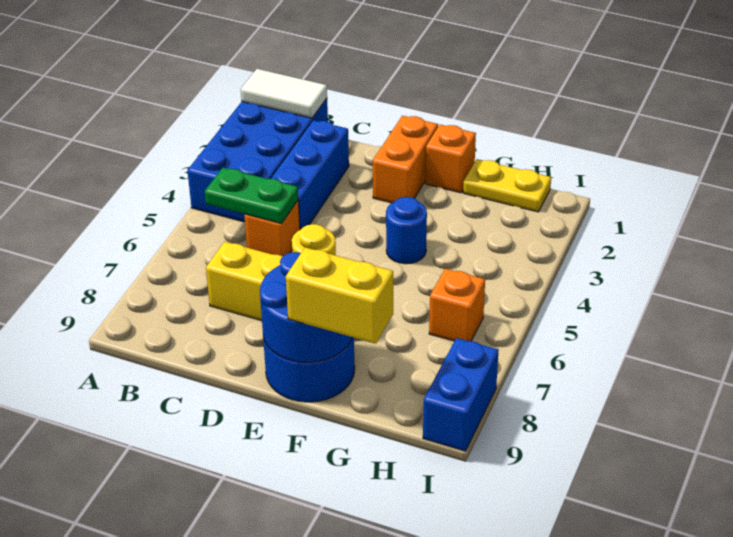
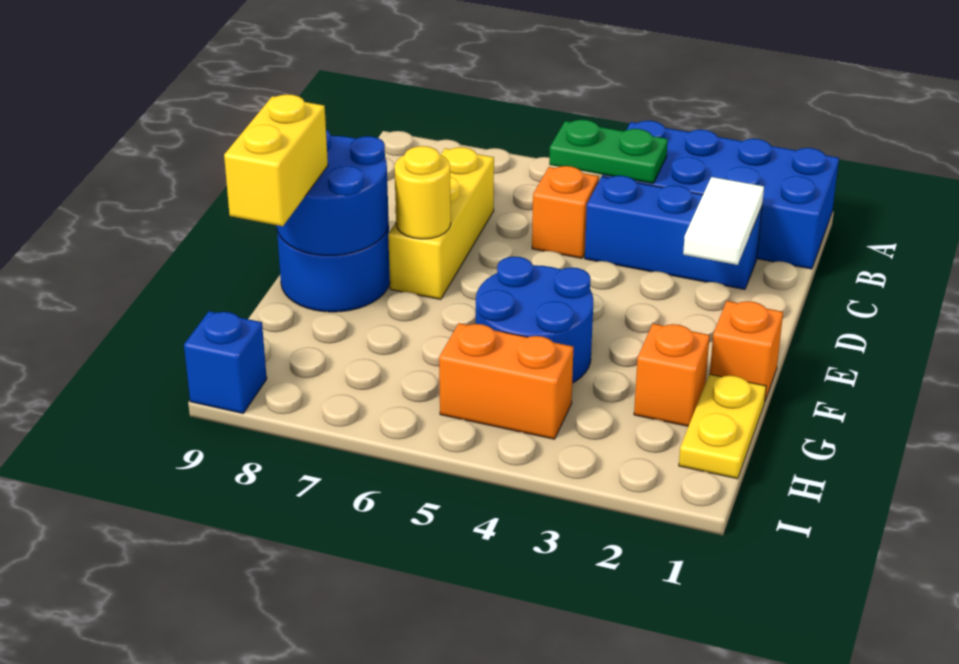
white tile A1:B1 level 2 -> white tile C2:D2 level 2
green plate B5:C5 level 2 -> green plate B4:B5 level 2
orange brick E1:E2 level 1 -> orange brick H4:H5 level 1
blue round brick F4 level 1 -> blue round brick F4:G5 level 1
orange brick H6 level 1 -> orange brick G2 level 1
blue brick I8:I9 level 1 -> blue brick I9 level 1

